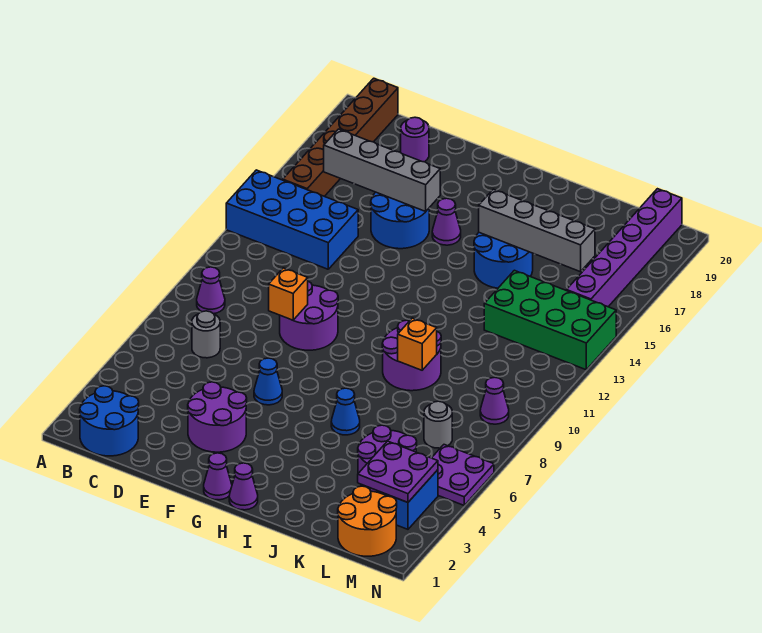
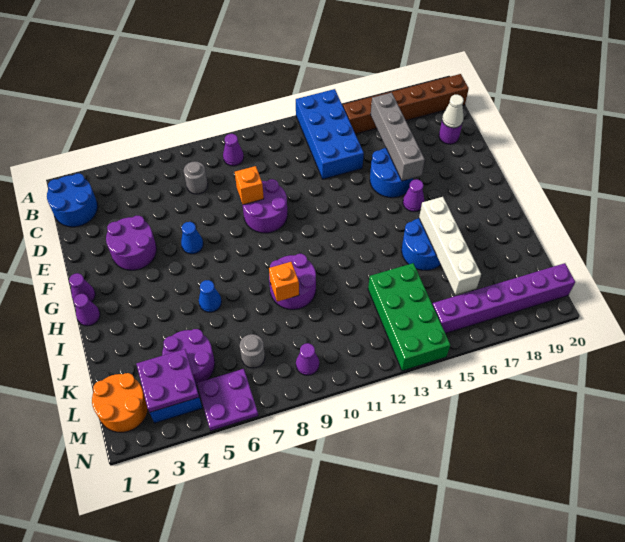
none -> white cone D19 level 2
grey brick I16:L16 level 2 -> white brick I16:L16 level 2

